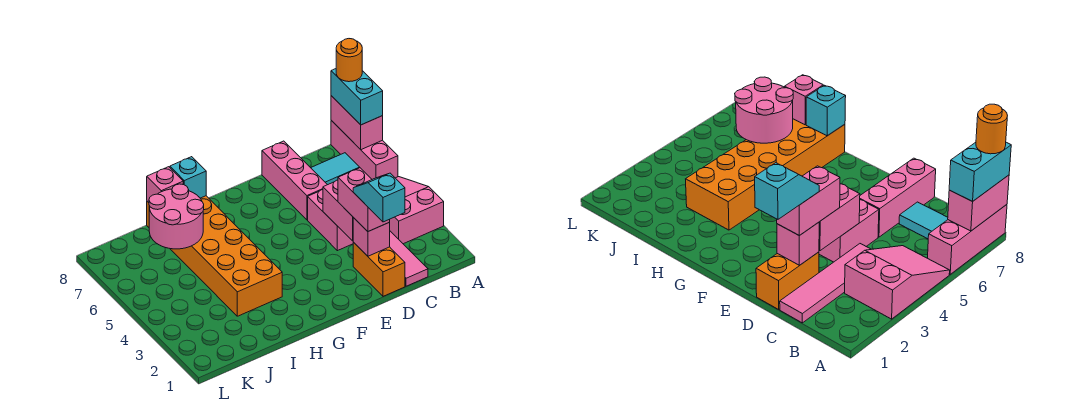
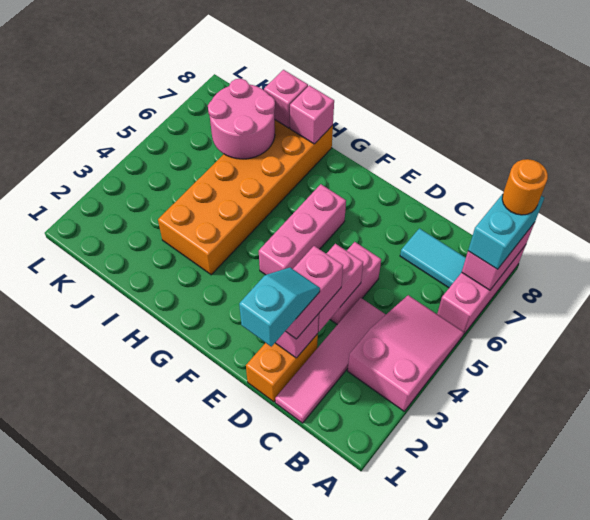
pink brick D6:D8 level 1 -> pink brick F4:F6 level 1
cyan brick H8 level 2 -> pink brick H8 level 2

